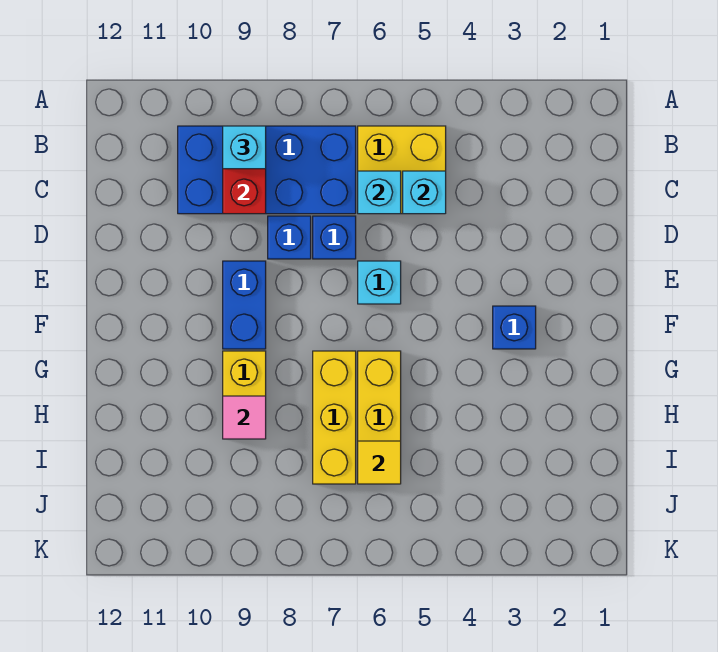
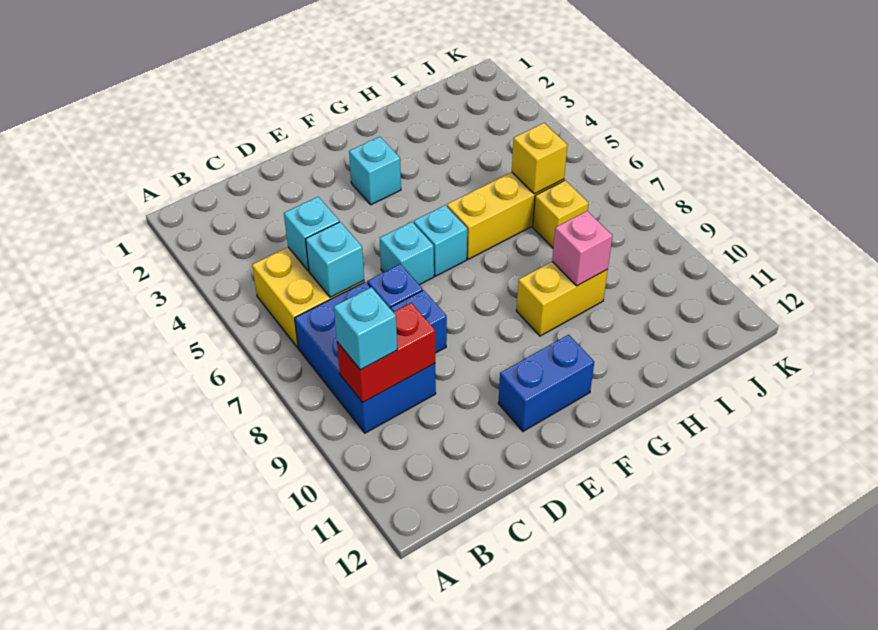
blue brick B7:C10 level 1 -> blue brick B7:C9 level 1
blue brick E9:F9 level 1 -> blue brick E11:F11 level 1
blue brick F3 level 1 -> cyan brick F3 level 1
none -> cyan brick F6 level 1
yellow brick G7:I7 level 1 -> yellow brick I7 level 1
pink tile H9 level 2 -> pink brick H9 level 2
yellow tile I6 level 2 -> yellow brick I6 level 2

